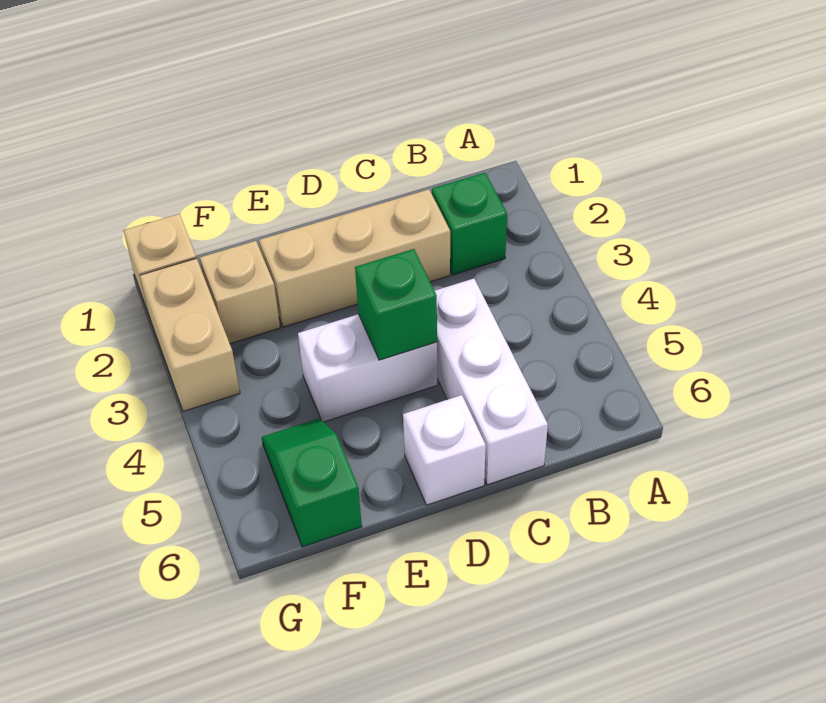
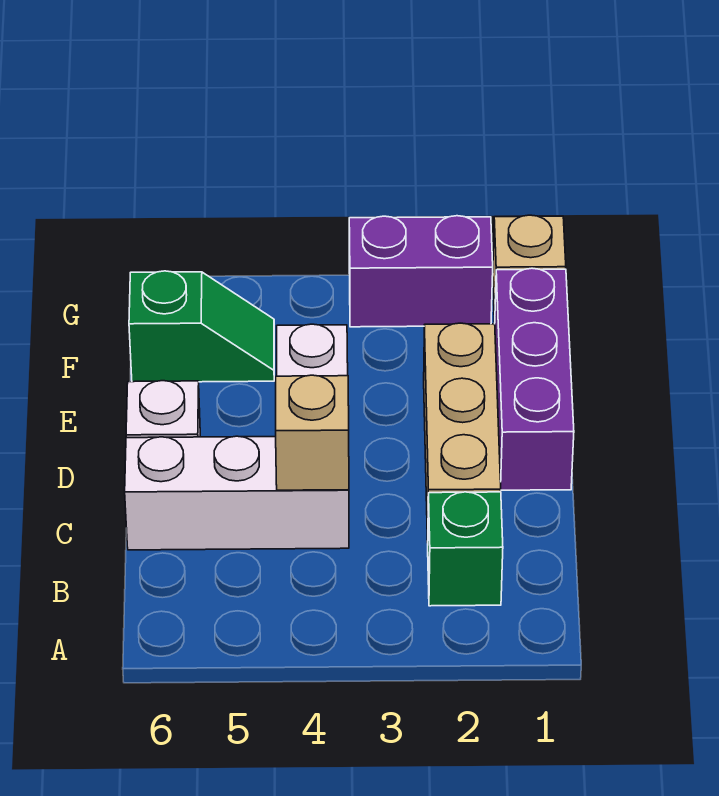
none -> purple brick D1:F1 level 1
green brick D4 level 2 -> none
tan brick F2 level 1 -> tan brick C4 level 2
tan brick G2:G3 level 1 -> purple brick G2:G3 level 1

